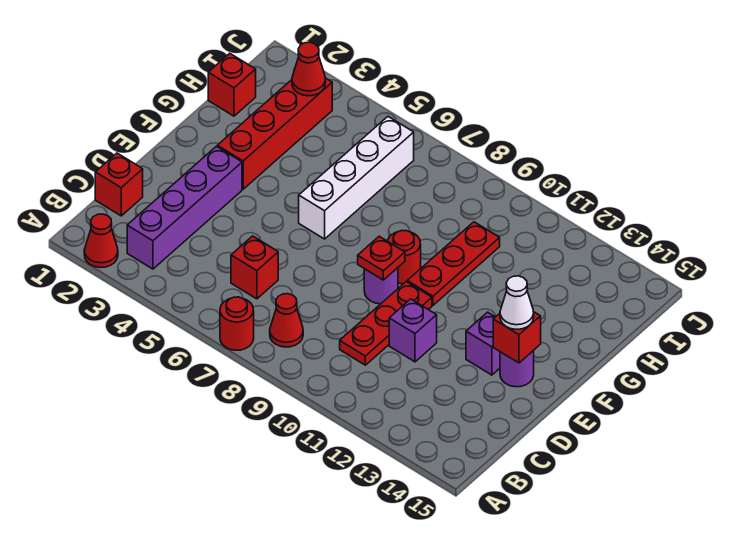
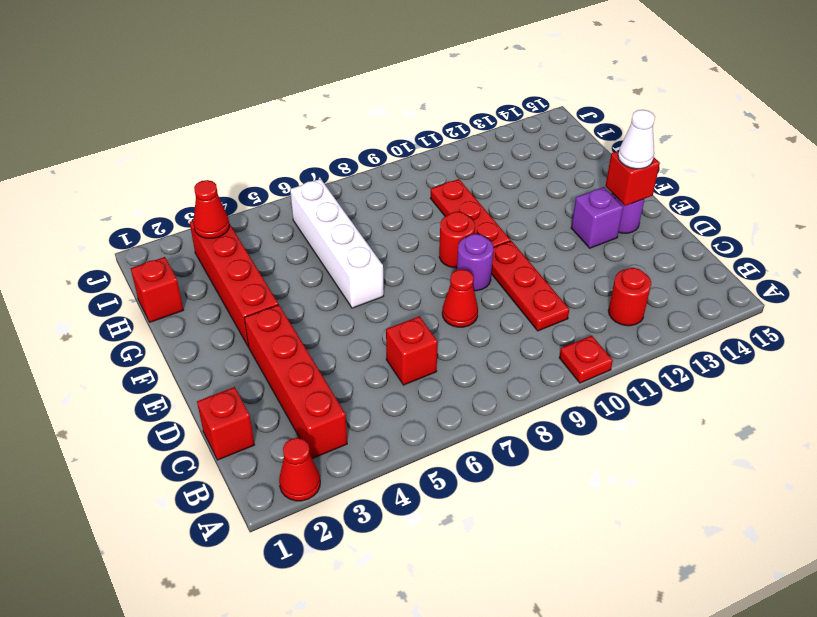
red round brick A7 level 1 -> red round brick B12 level 1
purple brick B3:E3 level 1 -> red brick B3:E3 level 1
red cone B8 level 1 -> red cone D8 level 1
purple brick D11 level 1 -> none
red plate E9 level 2 -> red plate A10 level 1

